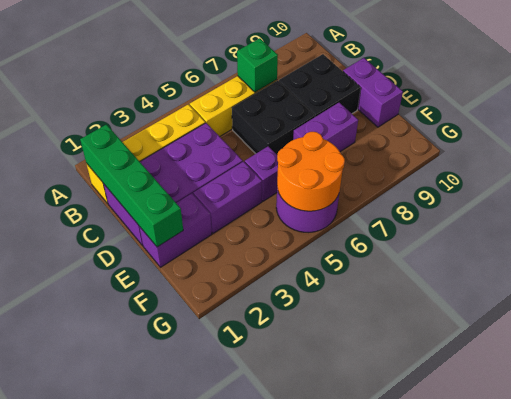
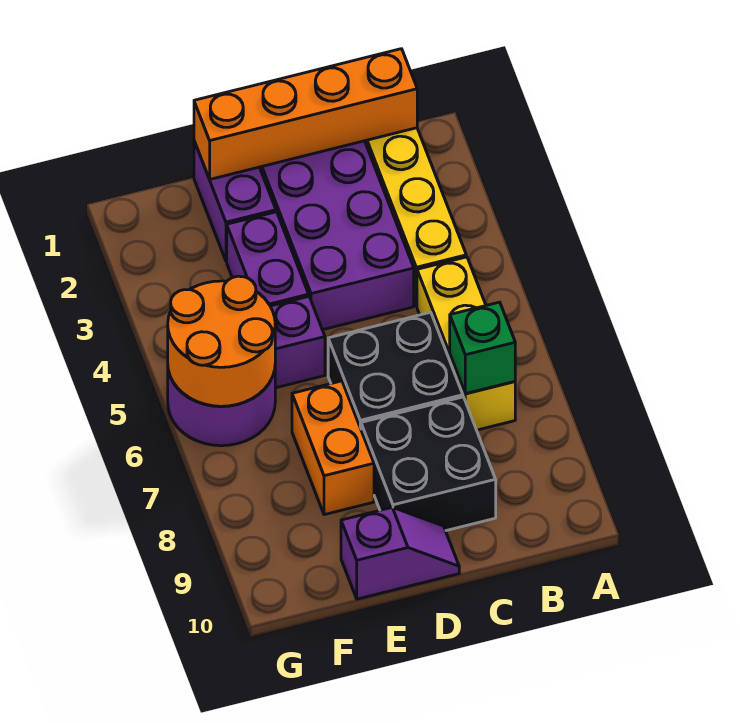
green brick B1:E1 level 2 -> orange brick B1:E1 level 2
purple brick D10:E10 level 1 -> purple slope D10:E10 level 1 top E
purple brick E7:E8 level 1 -> orange brick E7:E8 level 1

